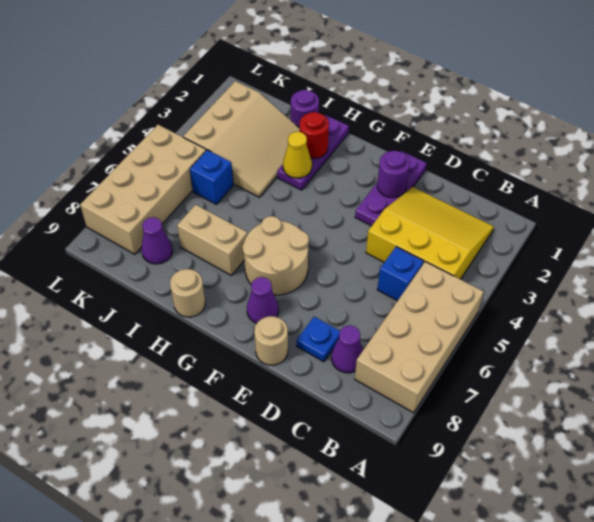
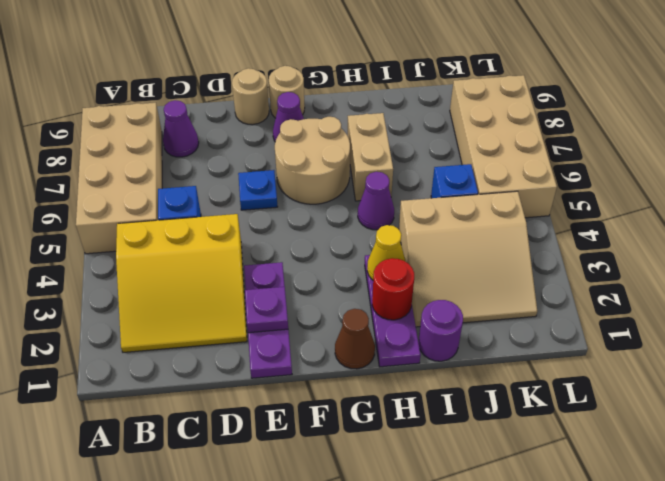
blue plate D8 level 1 -> blue plate E6 level 1
purple round brick E2 level 2 -> purple plate E2 level 2
none -> brown cone G1 level 1
tan brick H7:I7 level 1 -> tan brick H6:H7 level 1
tan round brick H9 level 1 -> tan round brick F9 level 1
tan slope I2:K4 level 1 top K -> tan slope I2:K4 level 1 top 4
purple cone J8 level 1 -> purple cone H5 level 1

